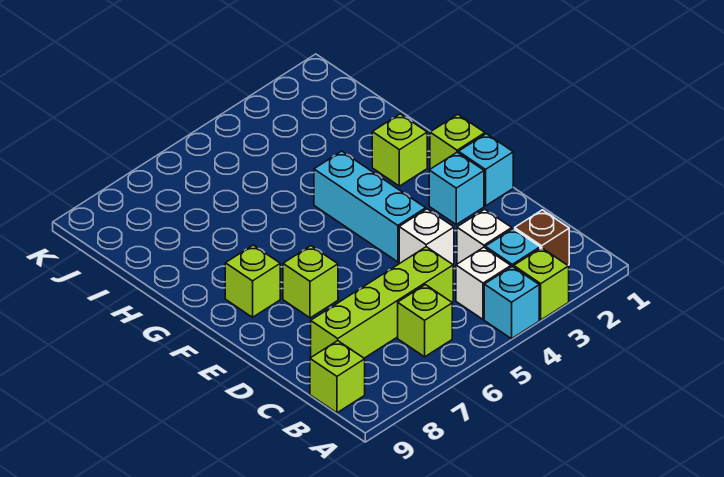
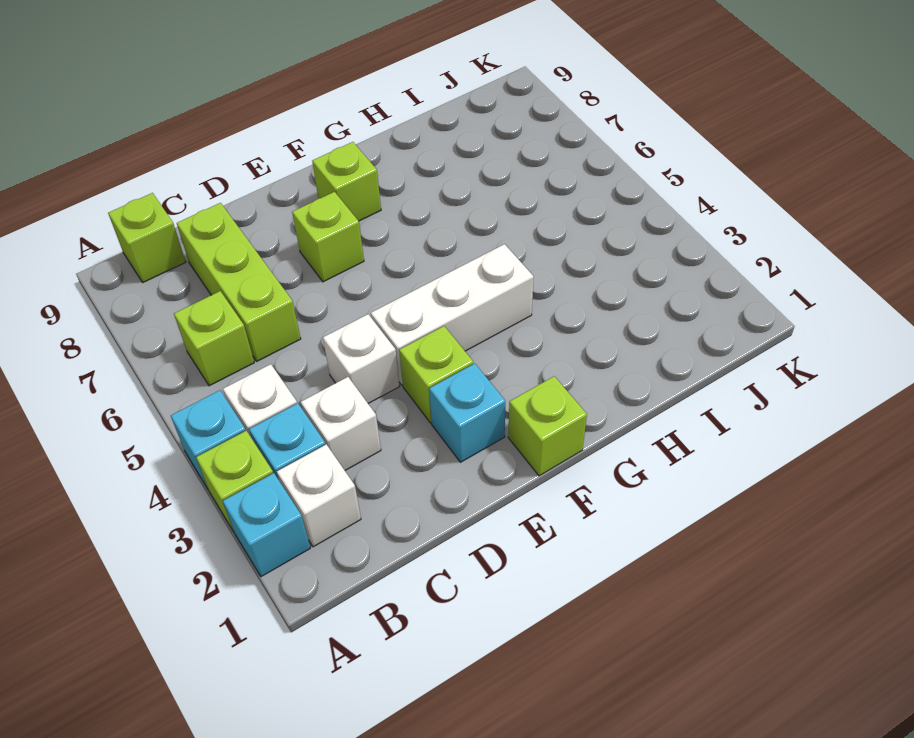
brown brick B2 level 1 -> white brick B2 level 1
lime brick C5:C8 level 1 -> lime brick C6:C8 level 1
cyan brick E1 level 1 -> cyan brick A2 level 1
cyan brick E4:G4 level 1 -> white brick E4:G4 level 1
lime brick G2 level 1 -> lime brick E3 level 1

